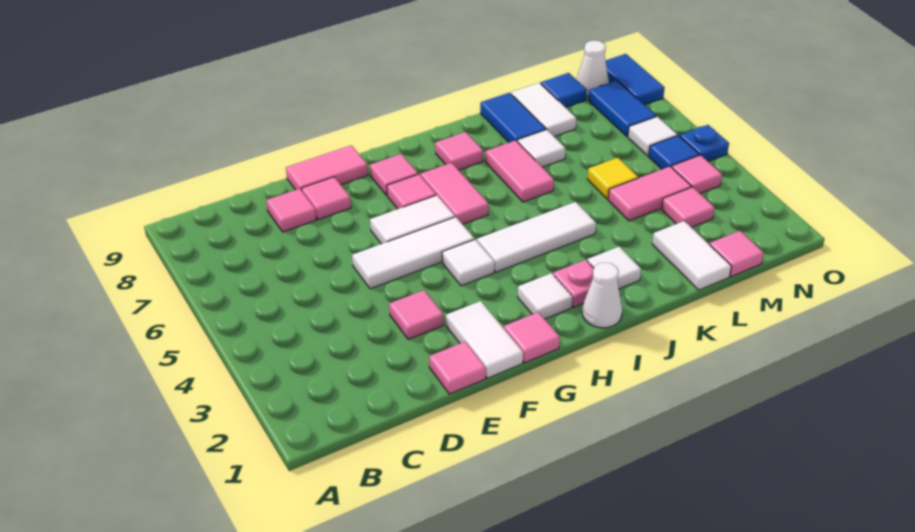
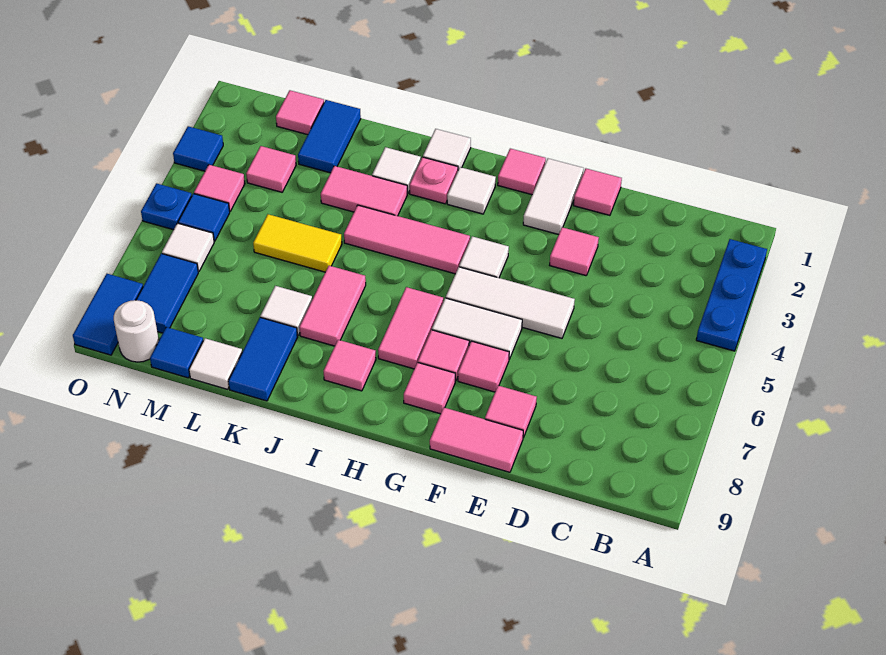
none -> blue plate A2:A4 level 1
pink tile D8 level 1 -> pink tile F7 level 1
white tile H4:J4 level 1 -> pink tile H4:J4 level 1
white cone I1 level 1 -> white tile I1 level 1
white tile L1:L2 level 1 -> blue tile L1:L2 level 1
pink tile L4:M4 level 1 -> pink tile J3:K3 level 1
yellow tile L5 level 1 -> yellow tile K5:L5 level 1
white tile L8:L9 level 1 -> white tile L9 level 1
white cone N9 level 1 -> white round brick N9 level 1
none -> blue tile O3 level 1

